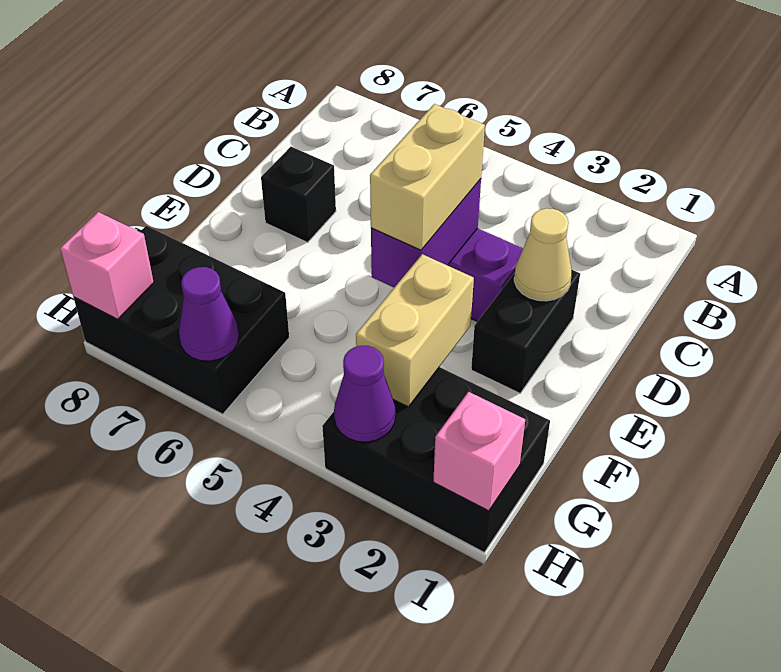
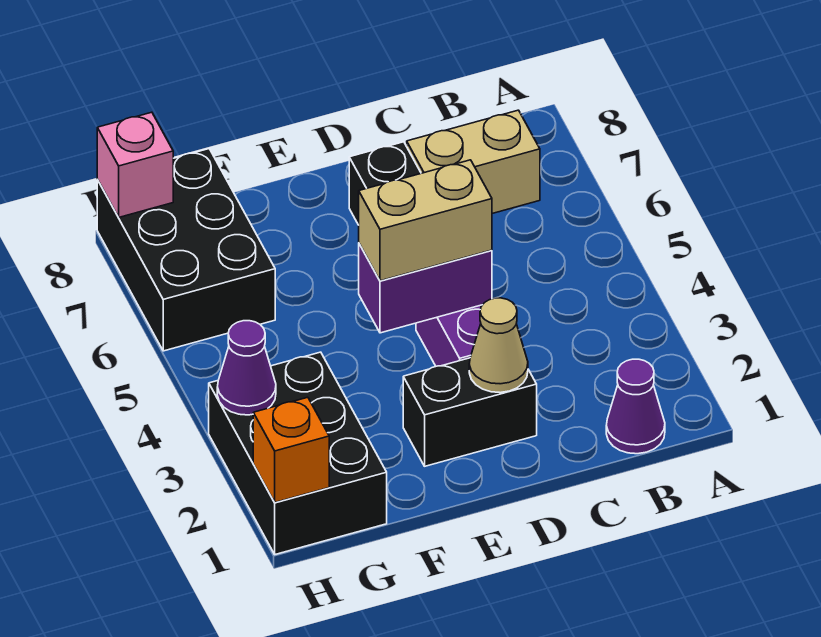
tan brick F3:G3 level 2 -> tan brick B7:C7 level 1
pink brick H1 level 2 -> orange brick H1 level 2
purple cone H6 level 2 -> purple cone B1 level 1

